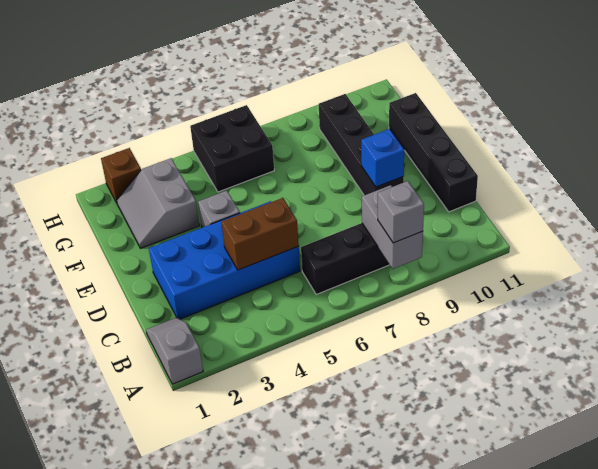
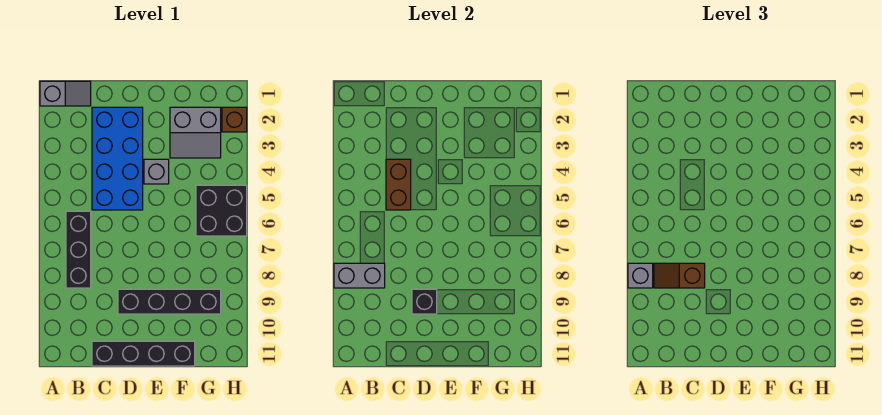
none -> brown slope B8:C8 level 3 top C
blue brick D9 level 2 -> black brick D9 level 2
grey slope F2:G3 level 1 top 3 -> grey slope F2:G3 level 1 top 2

